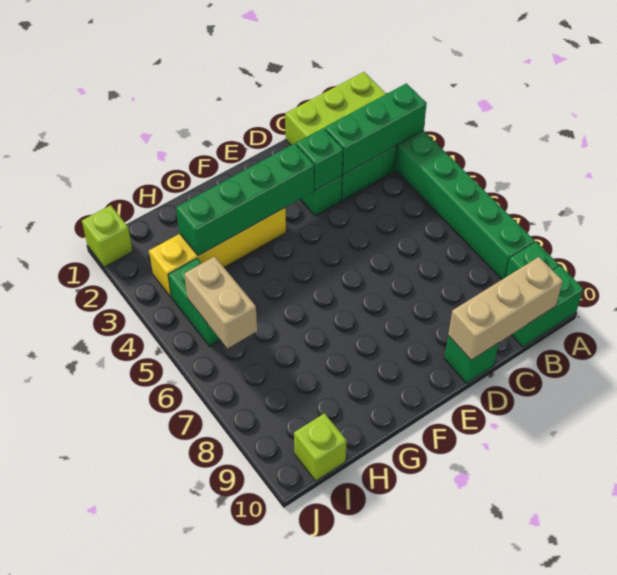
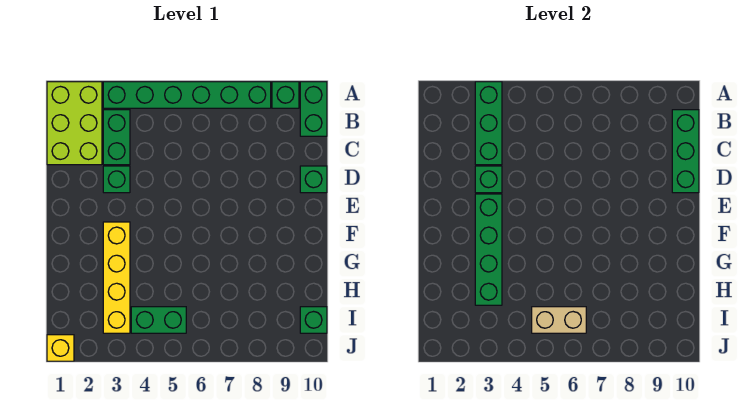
tan brick B10:D10 level 2 -> green brick B10:D10 level 2
lime brick I10 level 1 -> green brick I10 level 1
lime brick J1 level 1 -> yellow brick J1 level 1

